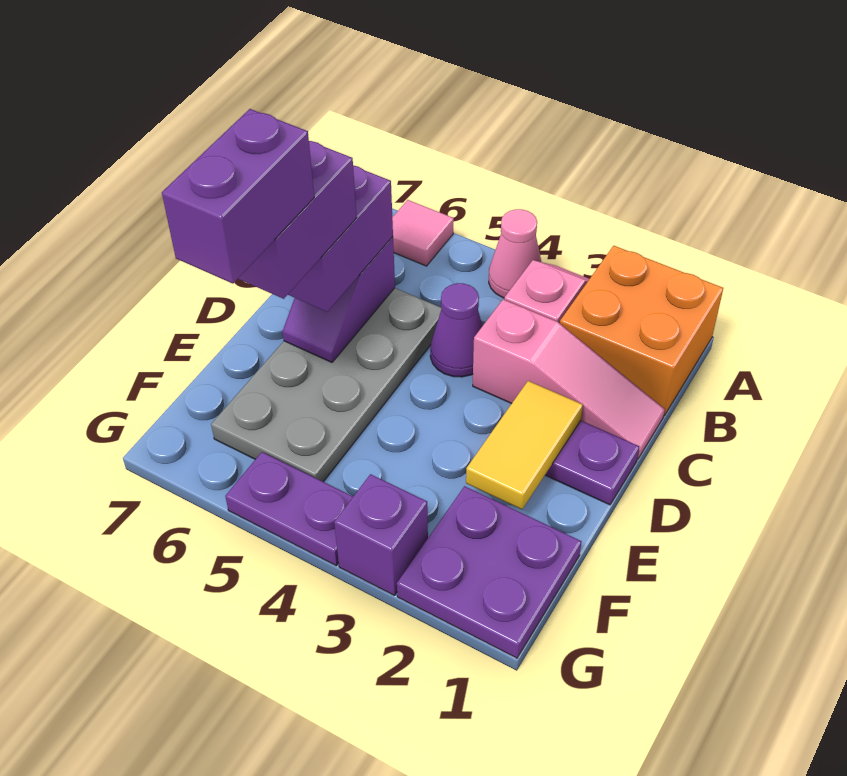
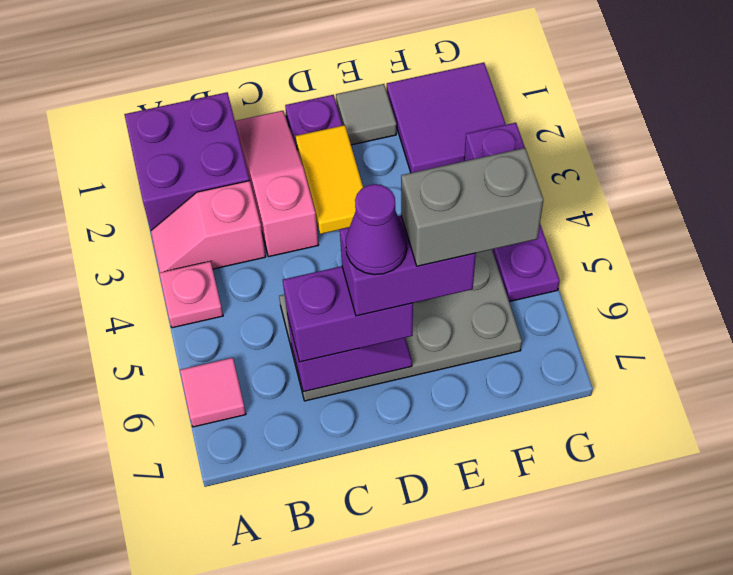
orange brick A1:B2 level 1 -> purple brick A1:B2 level 1
pink cone A4 level 1 -> pink plate A4 level 1
purple cone C4 level 1 -> purple cone D6 level 5
yellow tile D2:E2 level 2 -> yellow tile D2:D3 level 2
none -> grey tile E1 level 1
purple brick E6:F6 level 5 -> grey brick E6:F6 level 5
purple plate F1:G2 level 1 -> purple tile F1:G2 level 1

